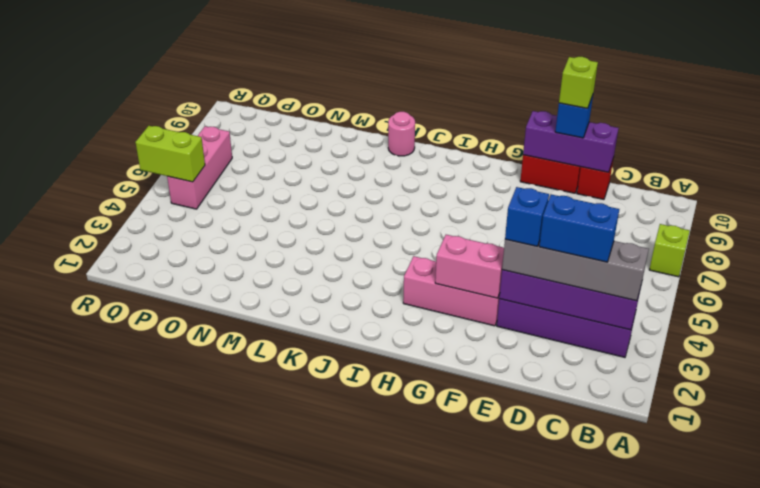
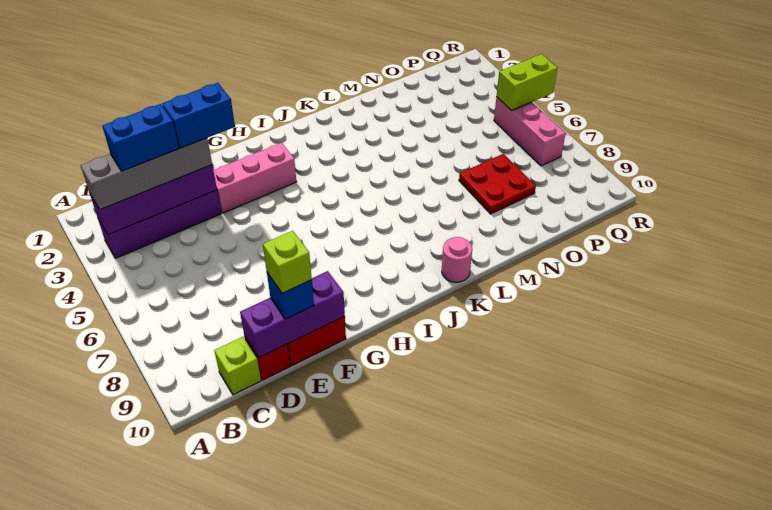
lime brick A7 level 1 -> lime brick C10 level 1
blue brick E3 level 4 -> blue brick E3:F3 level 4
pink brick F3:G3 level 2 -> none
none -> red plate N7:O8 level 1

